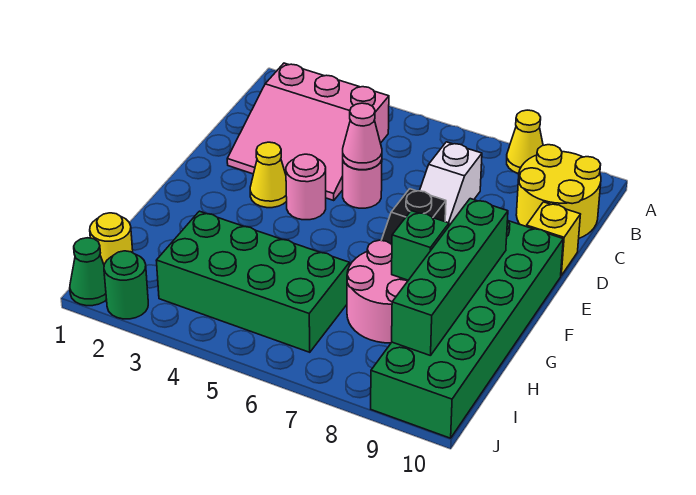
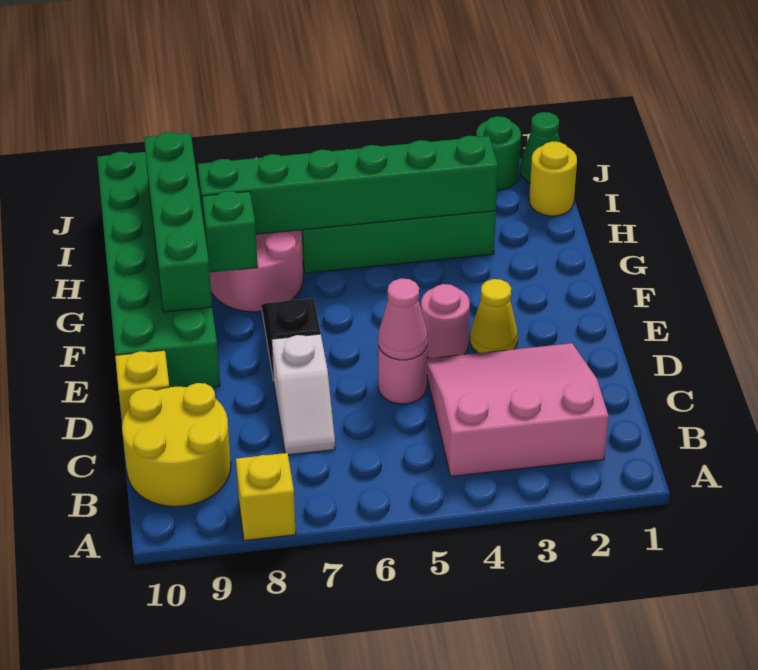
yellow cone A8 level 1 -> yellow brick A8 level 1
white slope C7:D7 level 1 top C -> white slope C7:D7 level 1 top D
none -> green brick H3:H8 level 2

